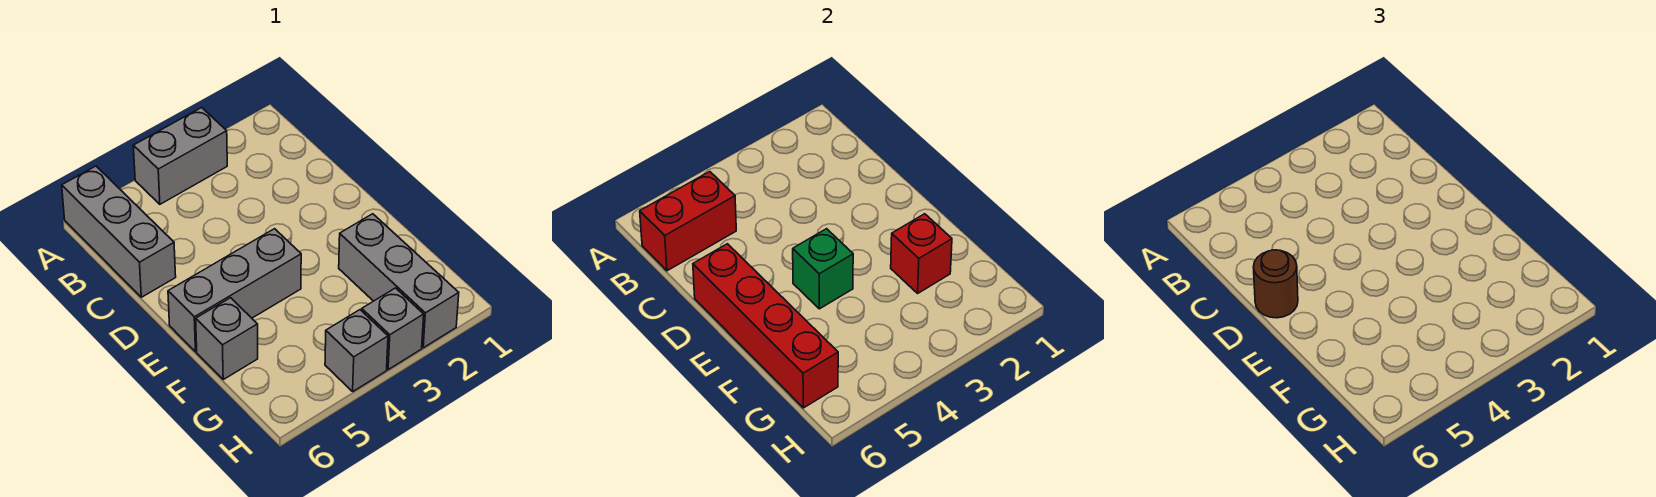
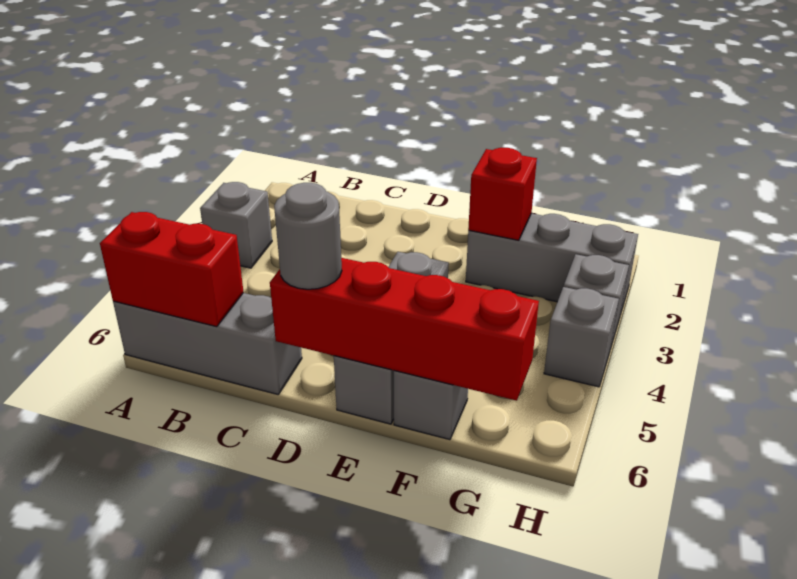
grey brick A3:A4 level 1 -> grey brick A3 level 1
red brick B5:B6 level 2 -> red brick A6:B6 level 2
brown round brick D6 level 3 -> grey round brick D6 level 3
green brick E4 level 2 -> none

